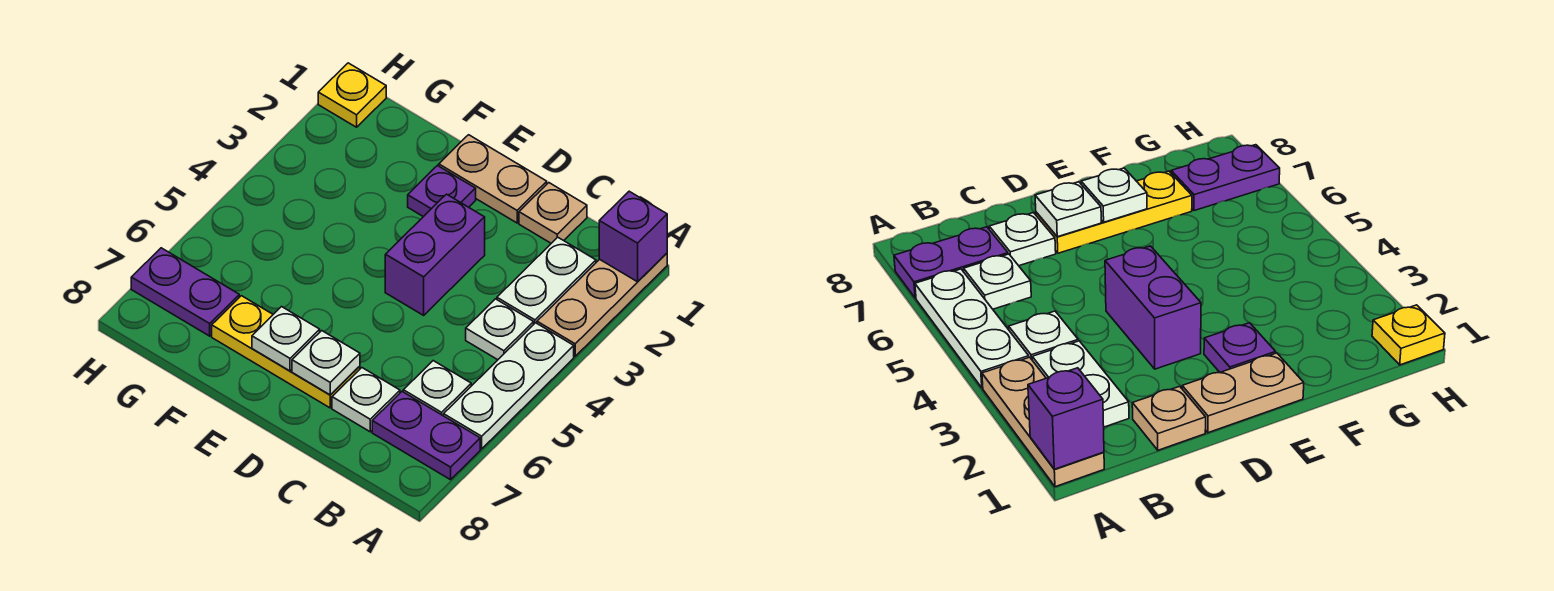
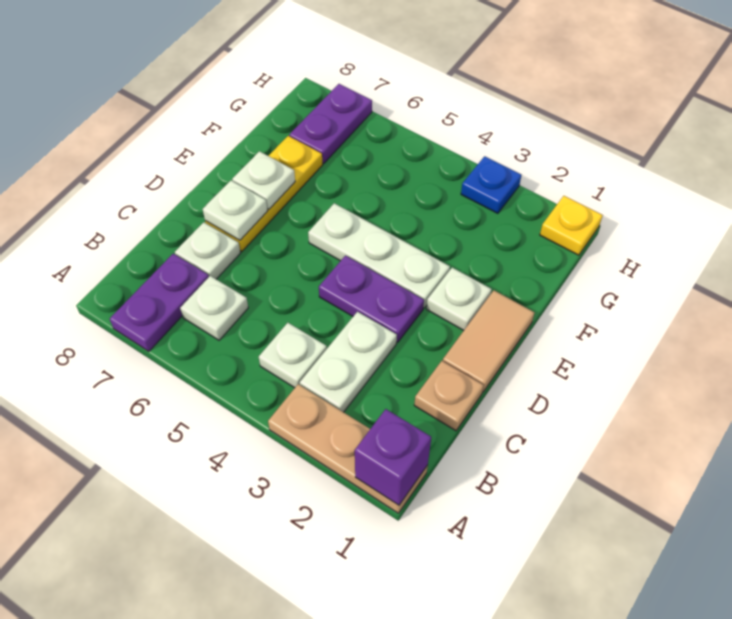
white plate A4:A6 level 1 -> white plate E3:E5 level 1
white plate B2:B3 level 1 -> white plate B3:C3 level 1
tan plate D1:E1 level 1 -> tan tile D1:E1 level 1
purple brick D3:D4 level 1 -> purple plate D3:D4 level 1
purple plate E2 level 1 -> white plate E2 level 1
none -> blue plate H3 level 1

